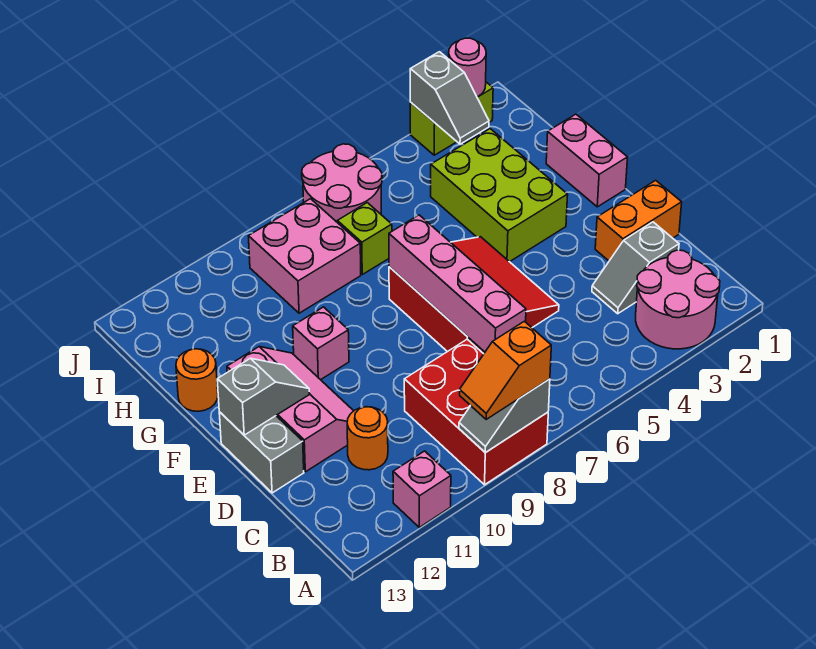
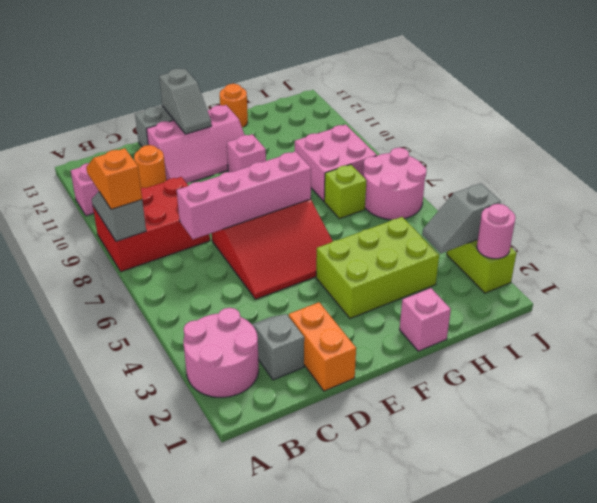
pink brick F1:G1 level 1 -> pink brick G1 level 1

